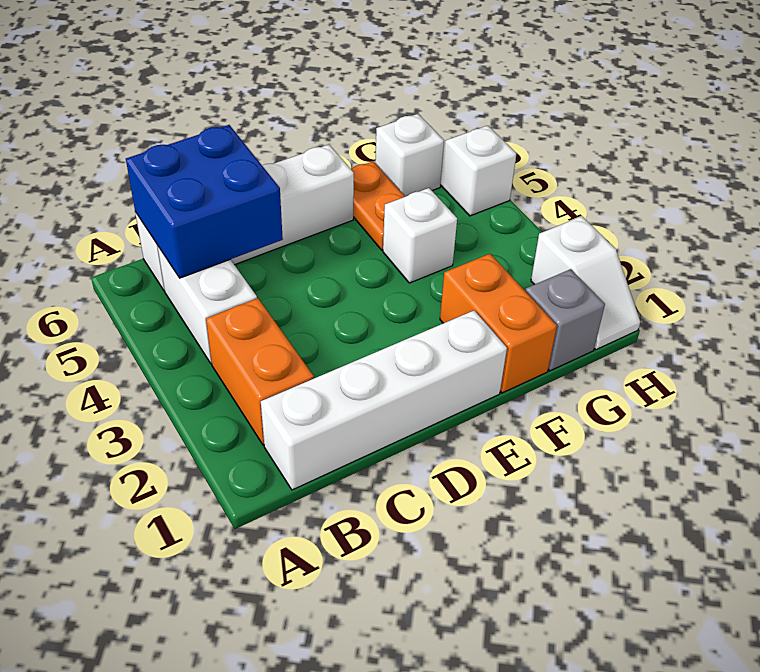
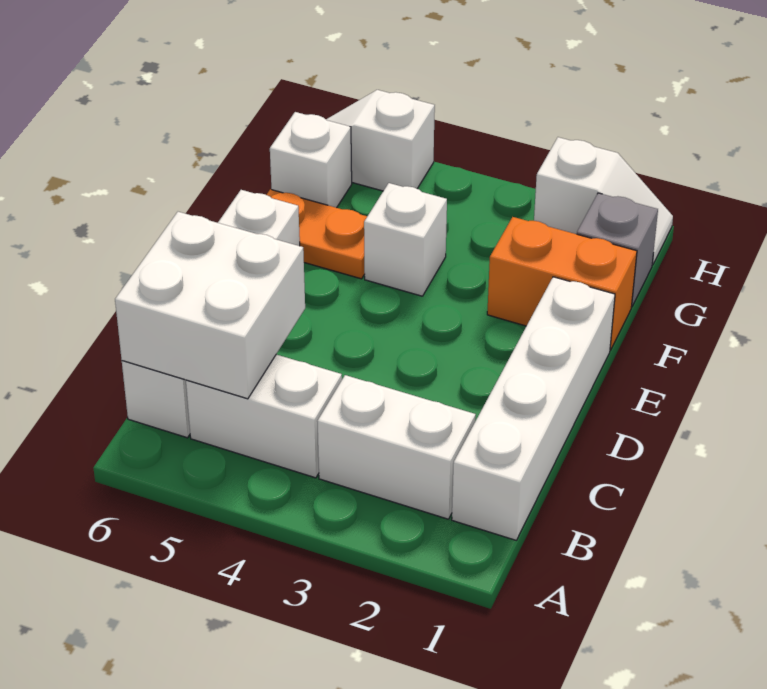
orange brick B2:B3 level 1 -> white brick B2:B3 level 1
blue brick B5:C6 level 2 -> white brick B5:C6 level 2

